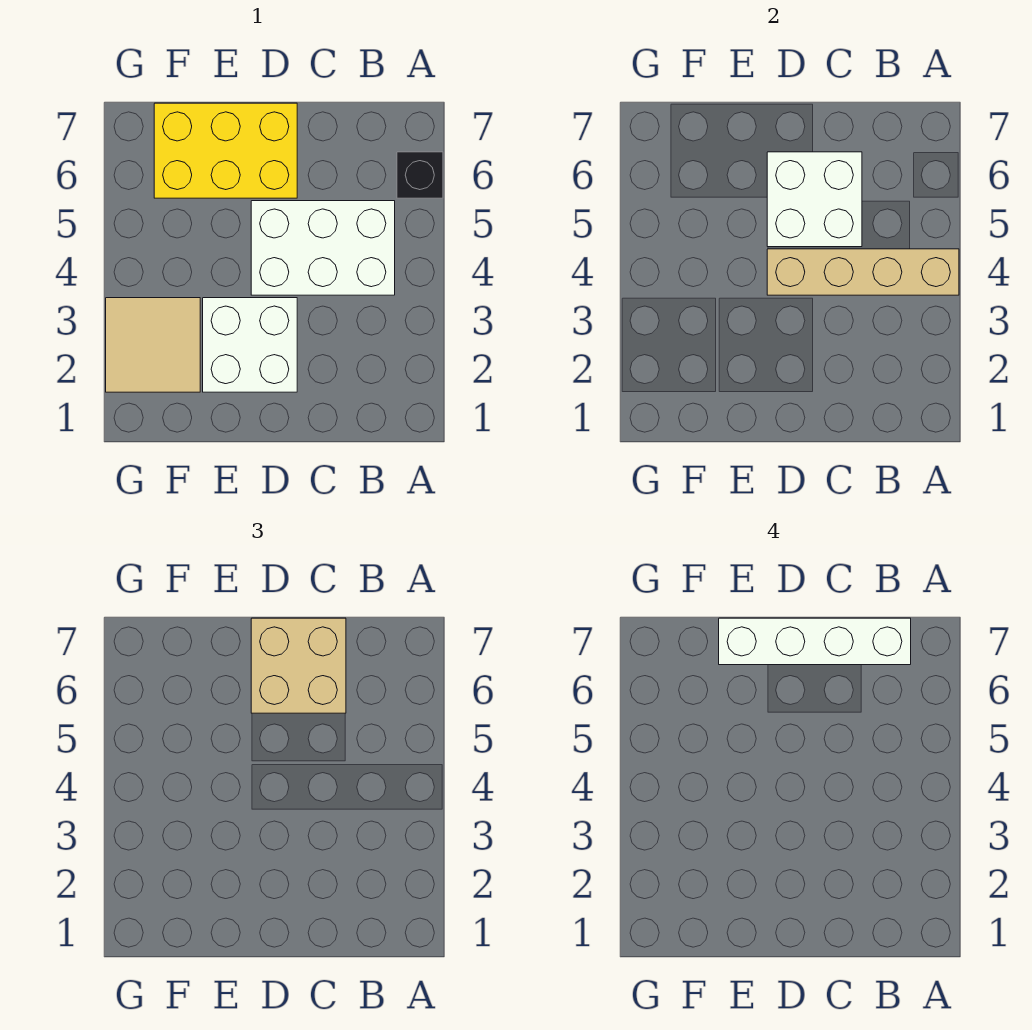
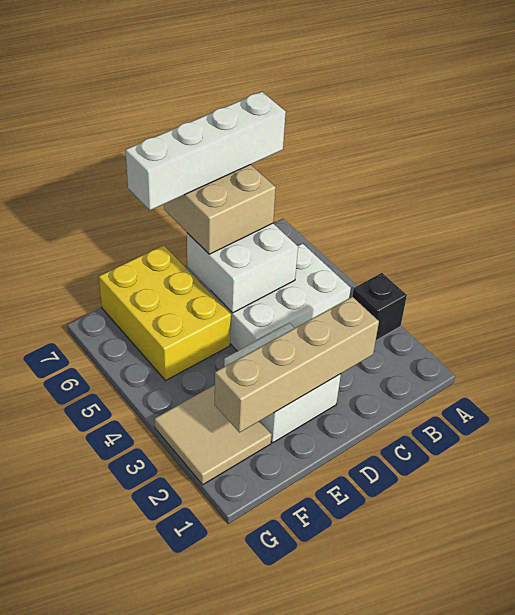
tan brick A4:D4 level 2 -> tan brick C2:F2 level 2
black brick A6 level 1 -> black brick A3 level 1
yellow brick D6:F7 level 1 -> yellow brick E5:F7 level 1

